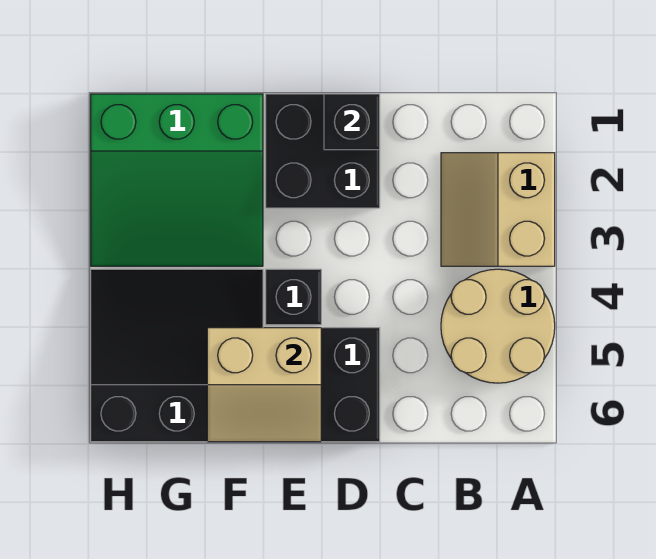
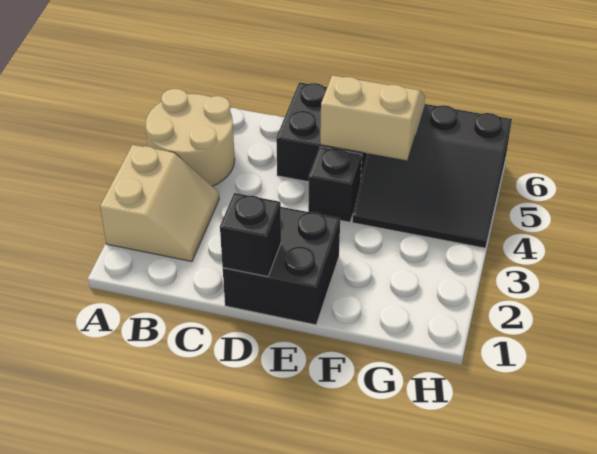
green slope F1:H3 level 1 top 1 -> none

